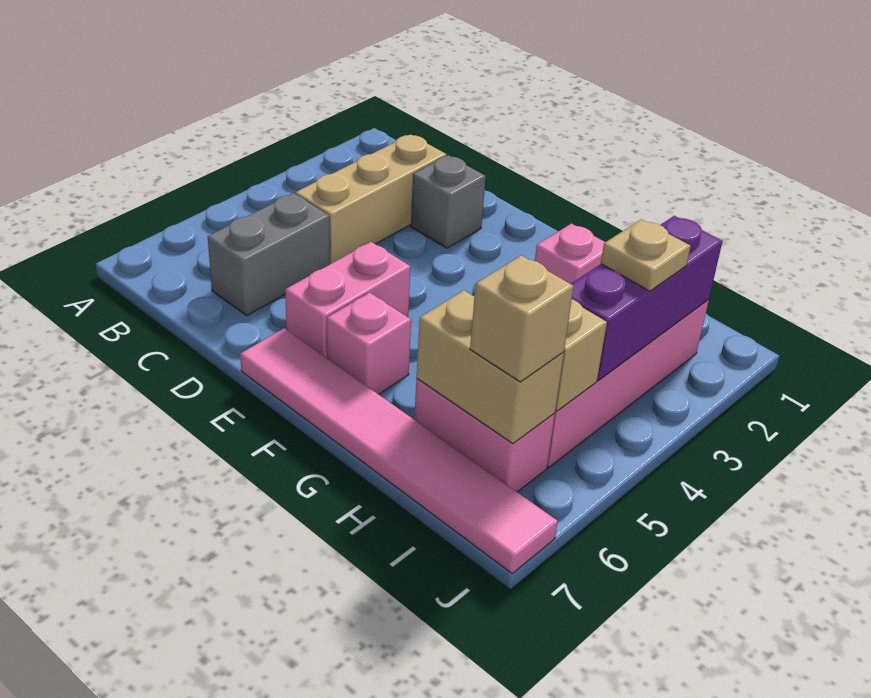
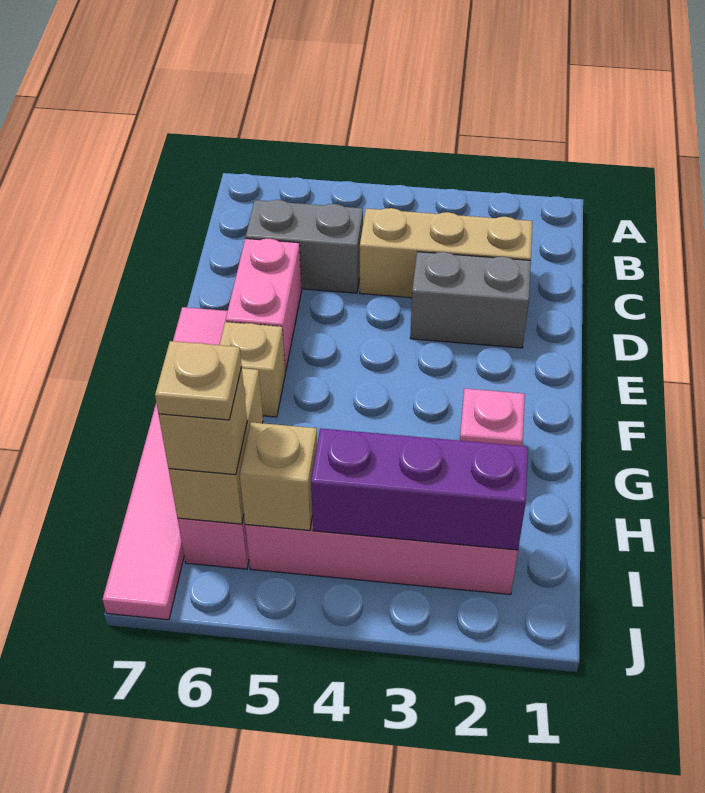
grey brick D2 level 1 -> grey brick D2:D3 level 1
pink brick E5:E6 level 1 -> pink brick D6:E6 level 1
pink brick F6 level 1 -> tan brick F6 level 1
tan plate I3 level 3 -> tan plate I6 level 4

